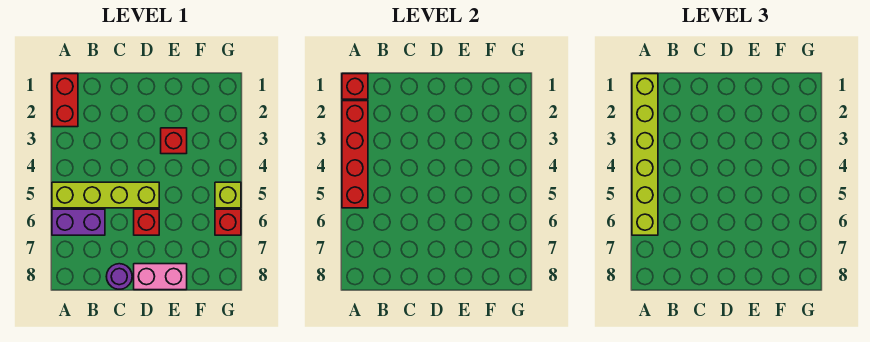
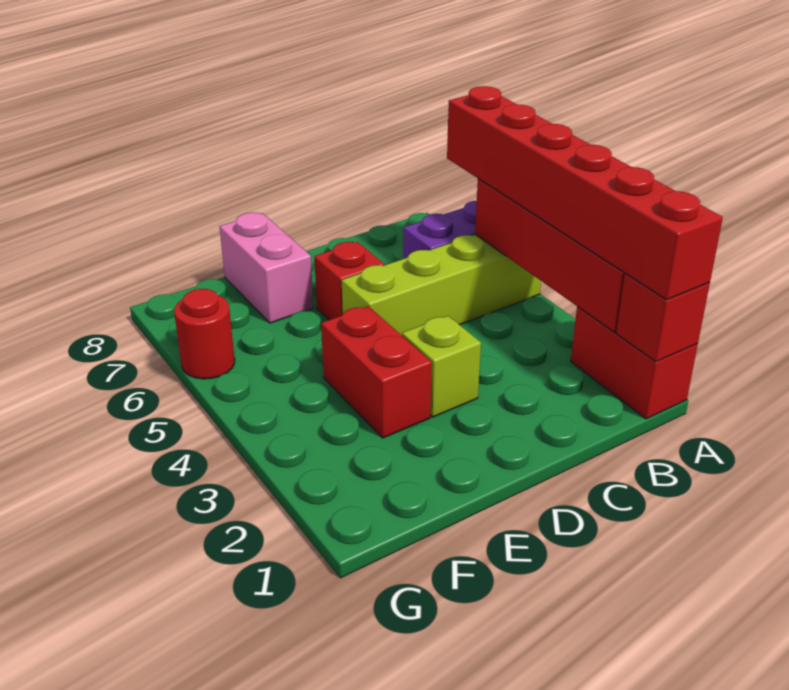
lime brick A1:A6 level 3 -> red brick A1:A6 level 3
purple round brick C8 level 1 -> none
pink brick D8:E8 level 1 -> pink brick E7:E8 level 1
red brick E3 level 1 -> red brick E3:E4 level 1
lime brick G5 level 1 -> lime brick D3 level 1
red brick G6 level 1 -> red round brick G6 level 1

